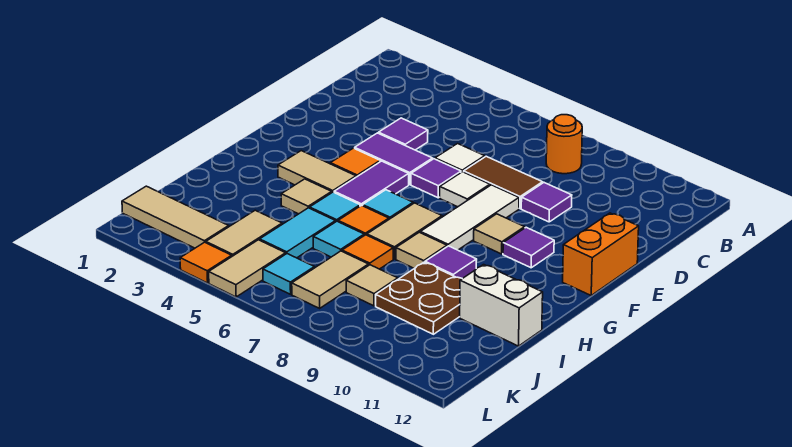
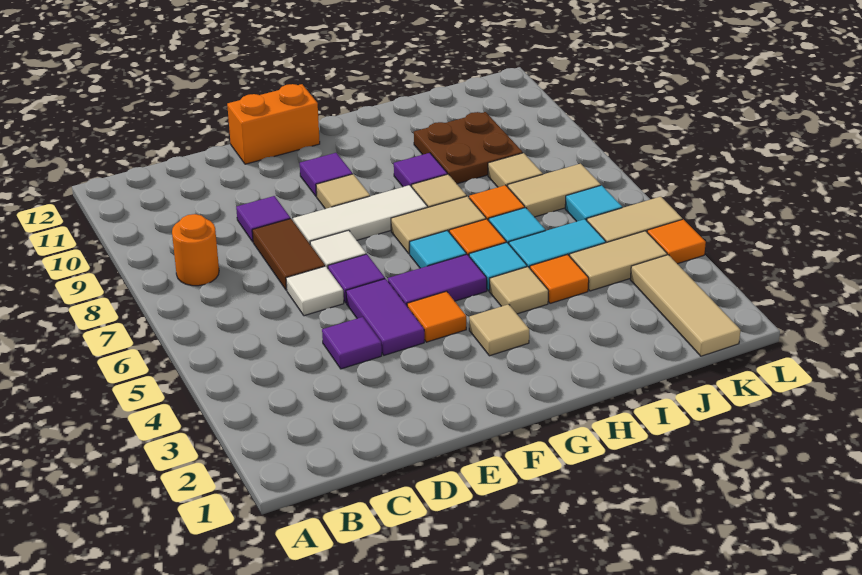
tan tile G3:G4 level 1 -> tan tile G3 level 1
none -> orange tile I4 level 1
white brick I11:I12 level 1 -> none

